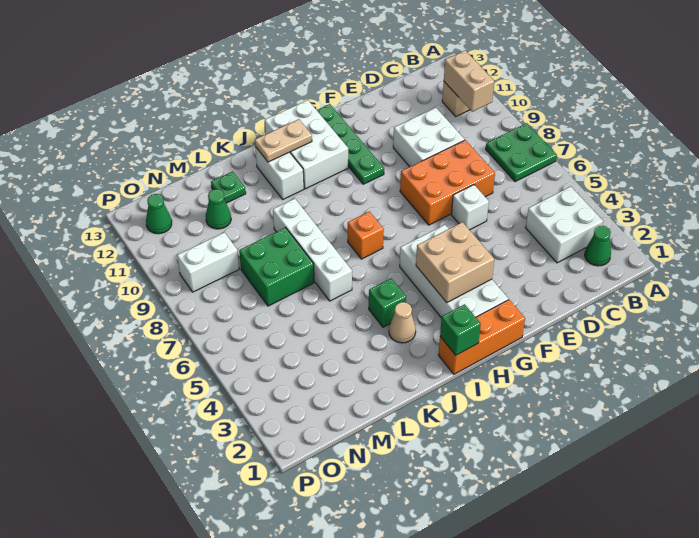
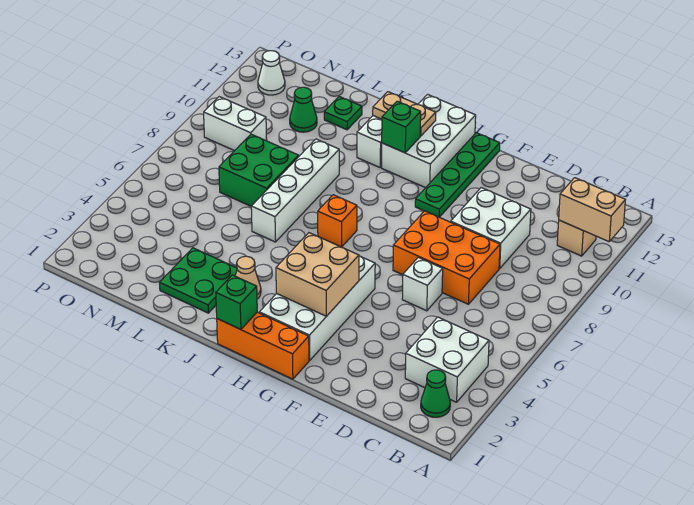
green plate A7:B8 level 1 -> green plate K2:L3 level 1
tan brick B10:B11 level 2 -> tan brick A11:B11 level 2
green brick J4 level 1 -> green brick I11 level 2
green cone O12 level 1 -> white cone O12 level 1

